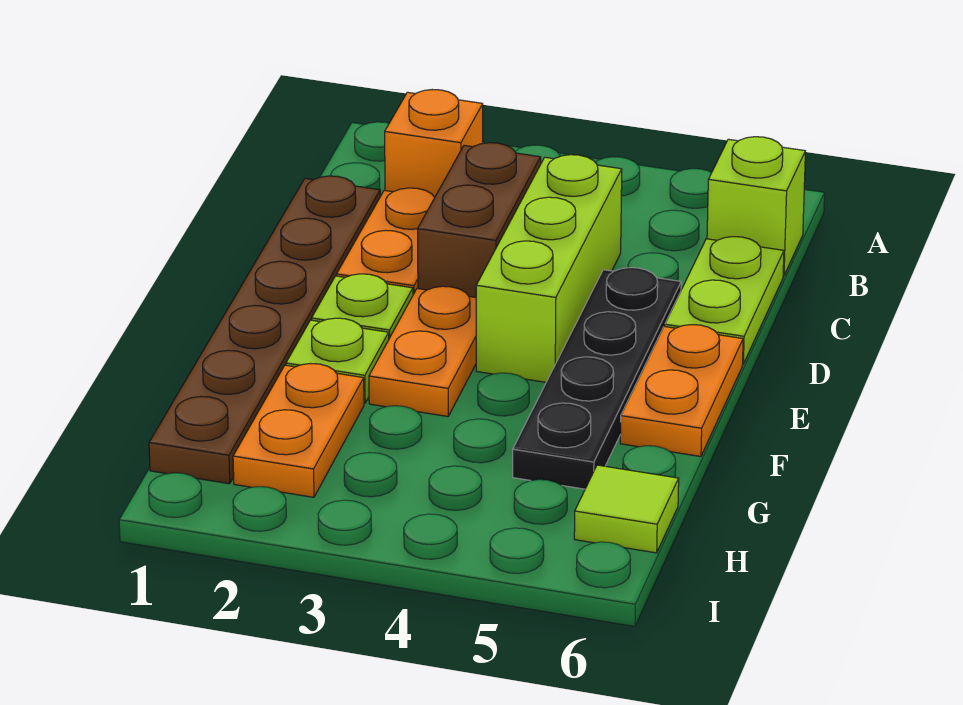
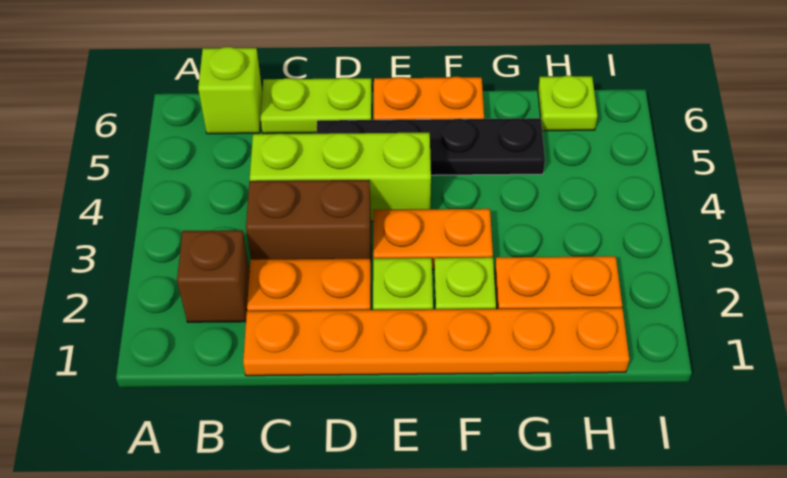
orange brick B2 level 1 -> brown brick B2 level 1
brown plate C1:H1 level 1 -> orange plate C1:H1 level 1
lime tile H6 level 1 -> lime plate H6 level 1

